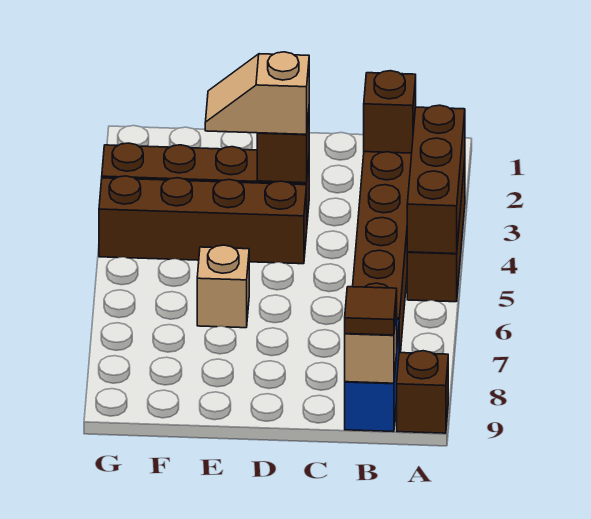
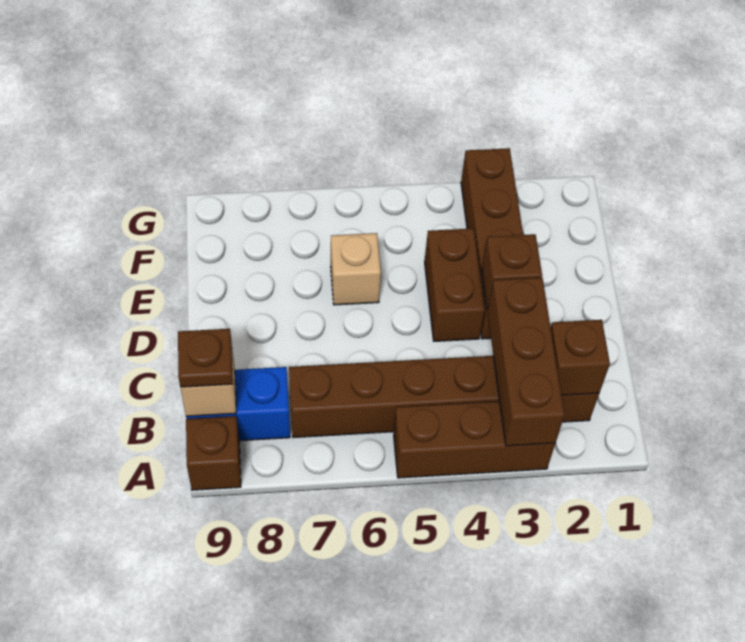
brown brick A3:A5 level 2 -> brown brick A3:C3 level 2
brown tile B9 level 3 -> brown plate B9 level 3
tan slope D3:E3 level 3 top D -> none
brown brick D4:G4 level 1 -> brown brick D4:E4 level 1

